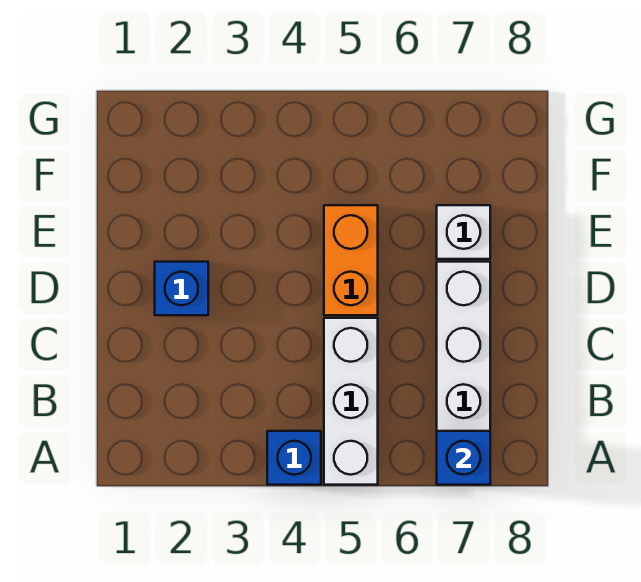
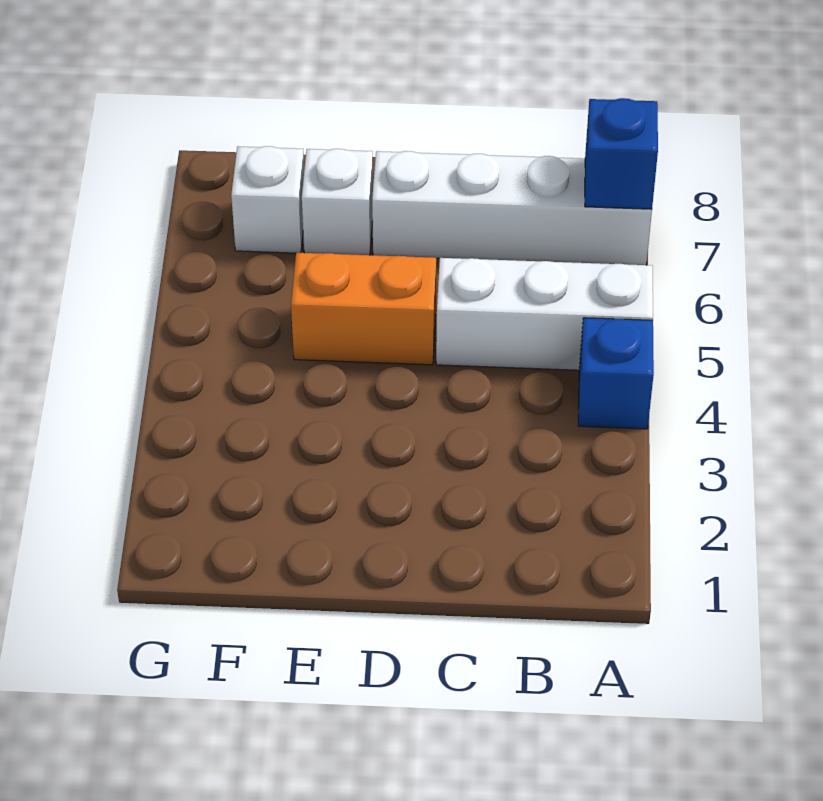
blue brick D2 level 1 -> none
none -> white brick F7 level 1

